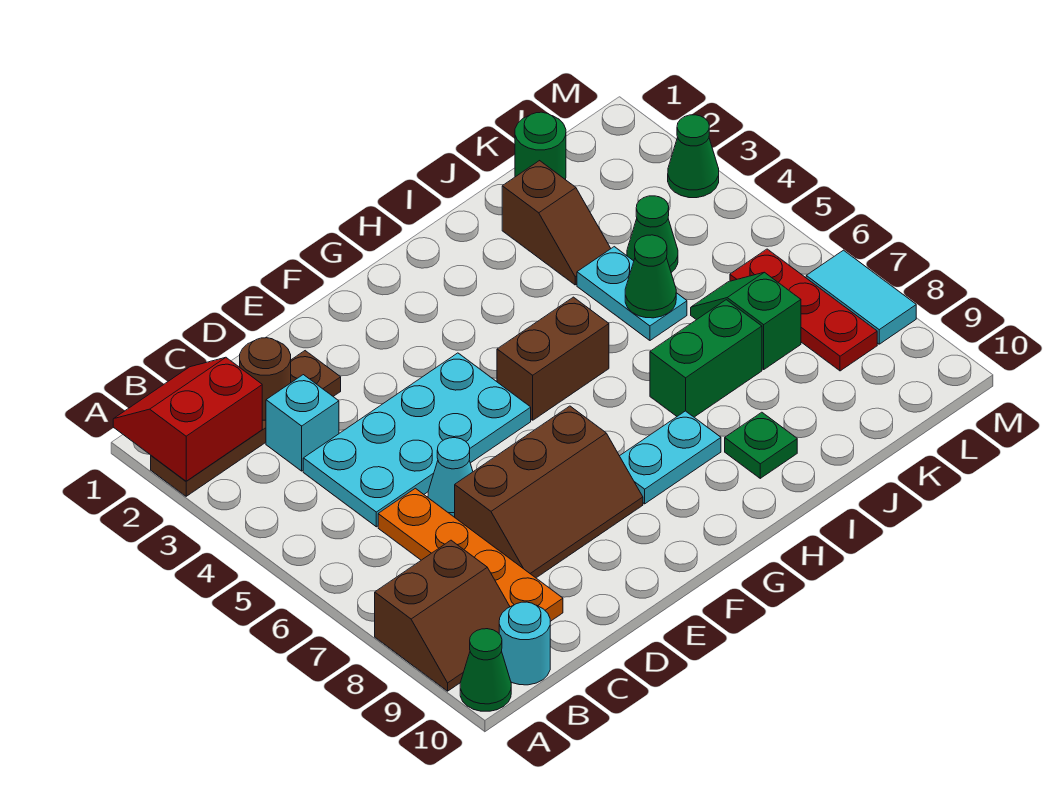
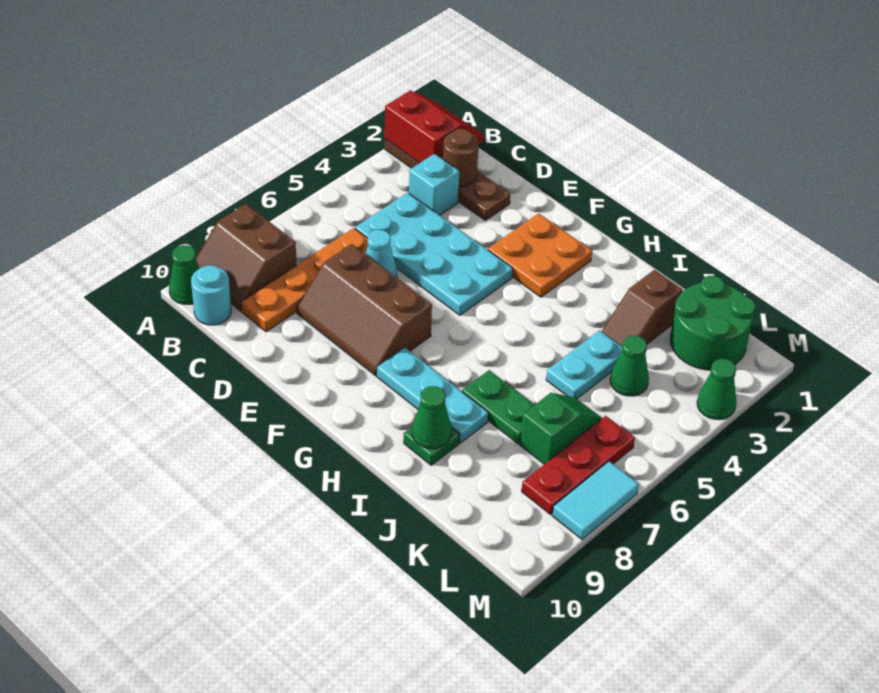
none -> orange plate F2:G3 level 1
brown brick G5:H5 level 1 -> none
cyan plate G8:H8 level 1 -> cyan plate G8:I8 level 1
green brick I7:J7 level 1 -> green plate I7:J7 level 1
green cone J5 level 2 -> green cone I9 level 2
green round brick K1 level 1 -> green round brick K1:L2 level 1

